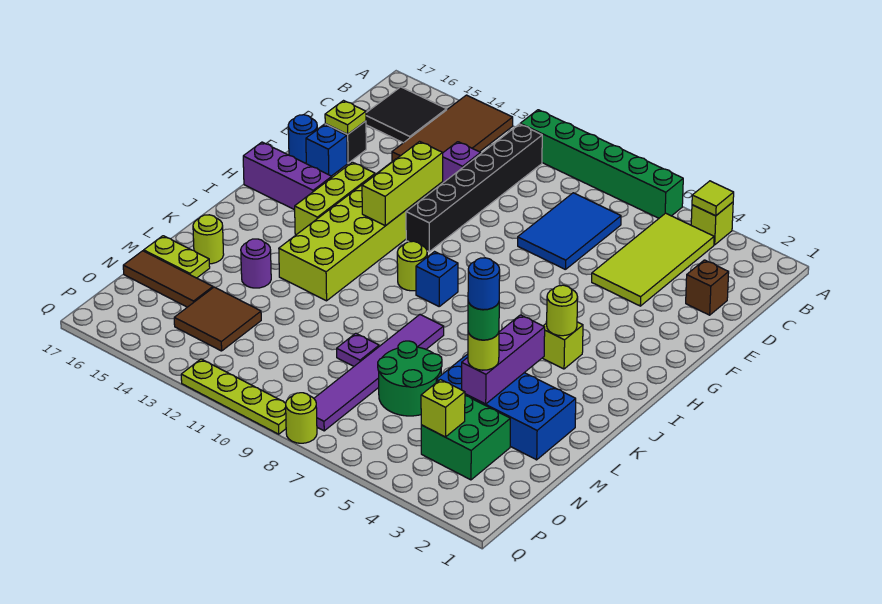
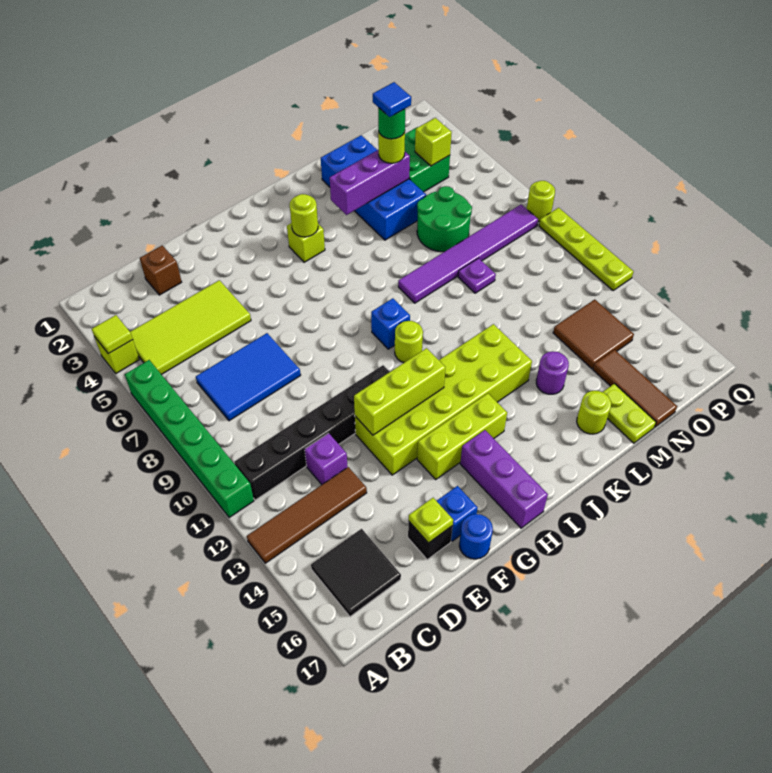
brown tile A13:D14 level 1 -> brown tile A13:D13 level 1
blue round brick M4 level 5 -> blue tile M4 level 5

